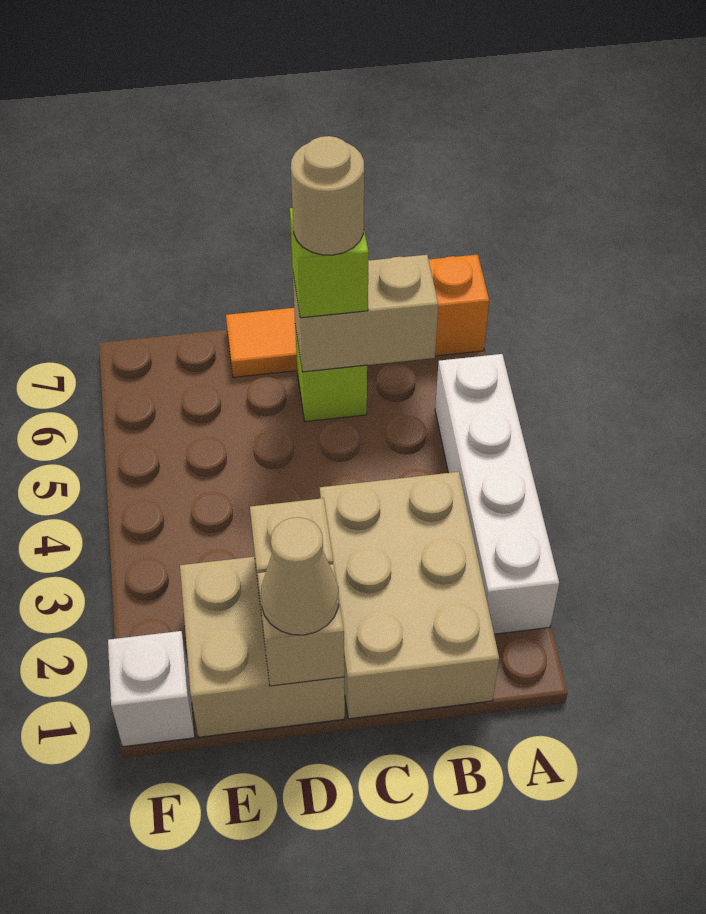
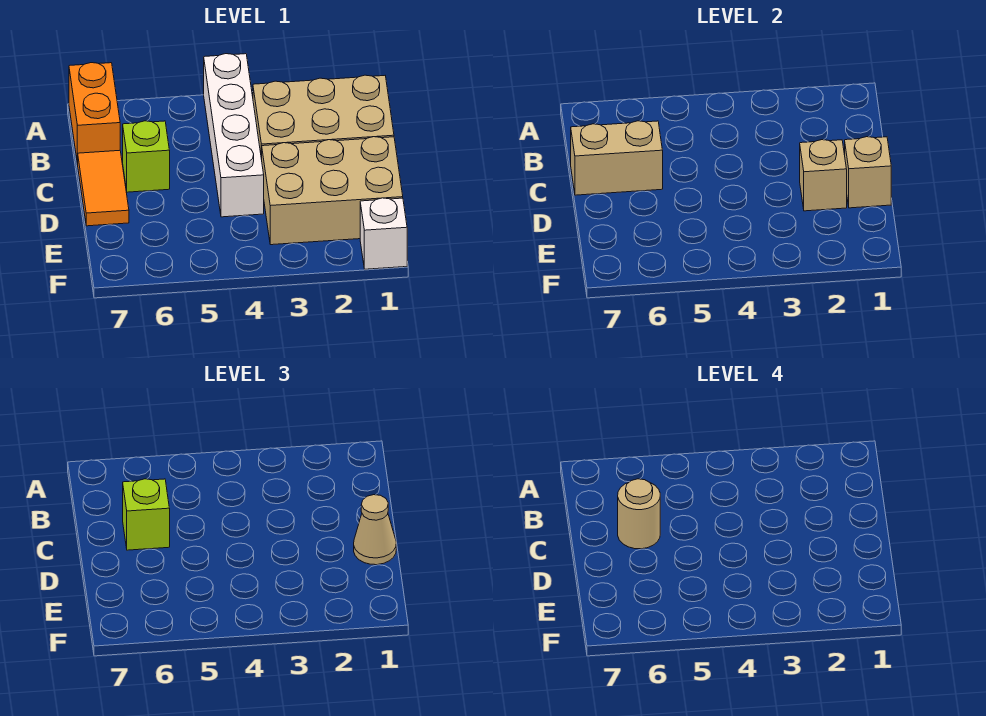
white brick A2:A5 level 1 -> white brick A4:D4 level 1
tan brick B6:C6 level 2 -> tan brick C6:C7 level 2
tan brick D1:E2 level 1 -> tan brick D1:E3 level 1

